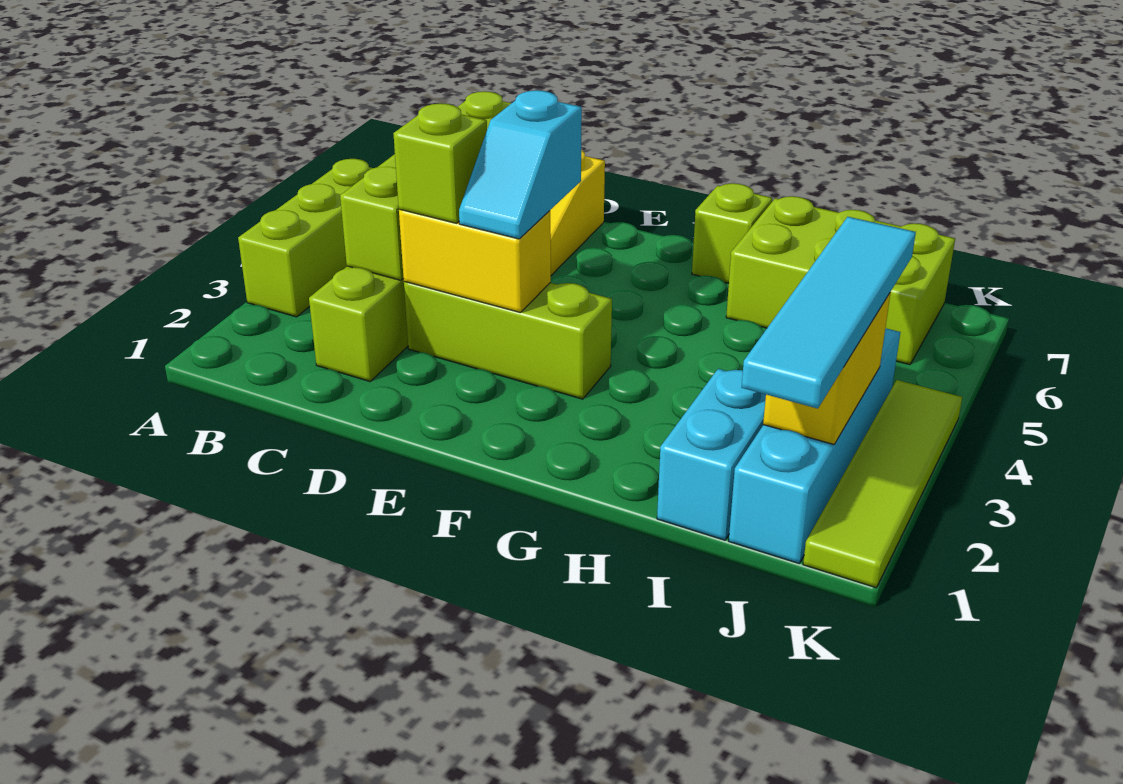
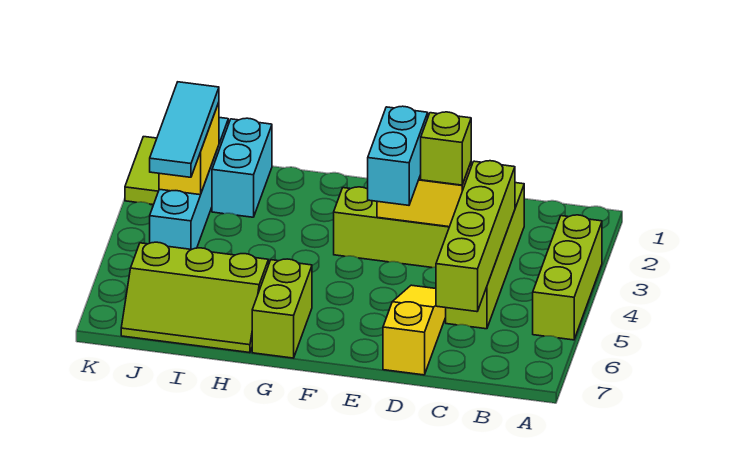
cyan slope E3:E4 level 3 top 4 -> cyan brick E3:E4 level 3
lime brick G7 level 1 -> lime brick G6:G7 level 1
lime brick H6:J7 level 1 -> lime slope H6:J7 level 1 top 6
cyan tile J1:J4 level 3 -> cyan tile J2:J4 level 3
lime tile K1:K4 level 1 -> lime tile K1:K2 level 1

